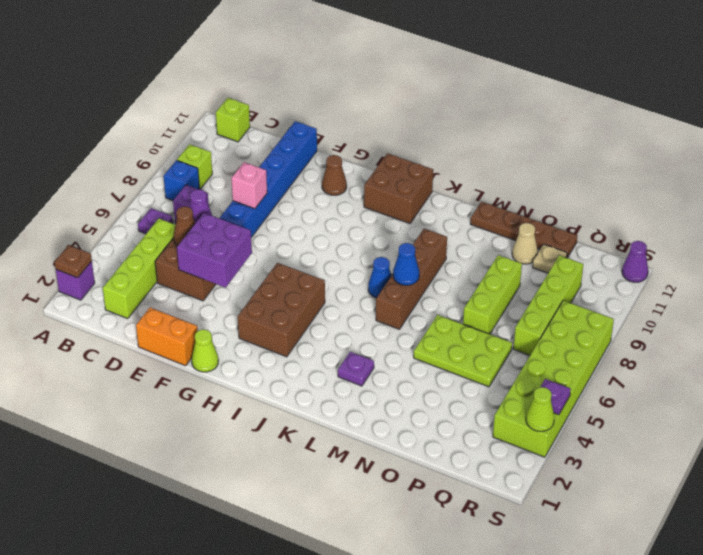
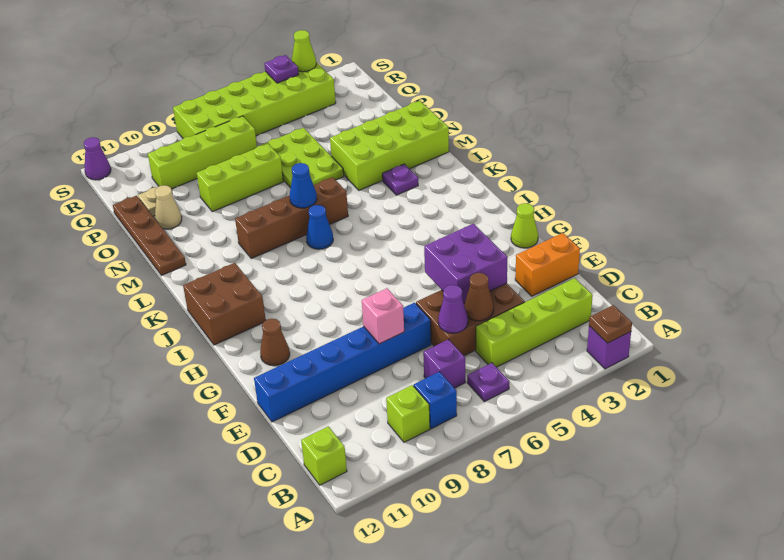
orange brick E1:F1 level 1 -> orange brick E1:E2 level 1
brown brick H3:I5 level 1 -> none
none -> lime brick M1:N4 level 1

